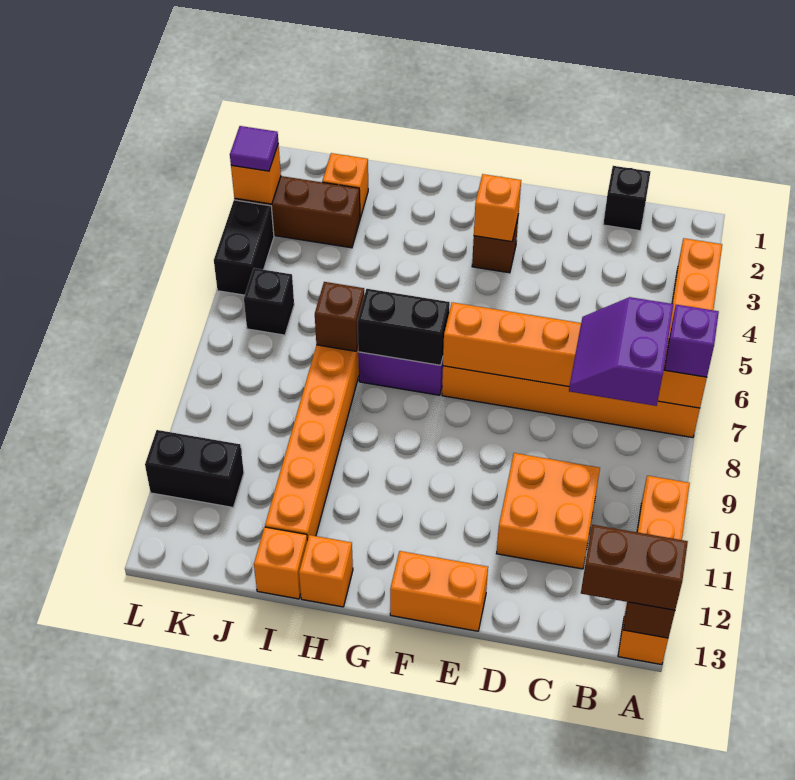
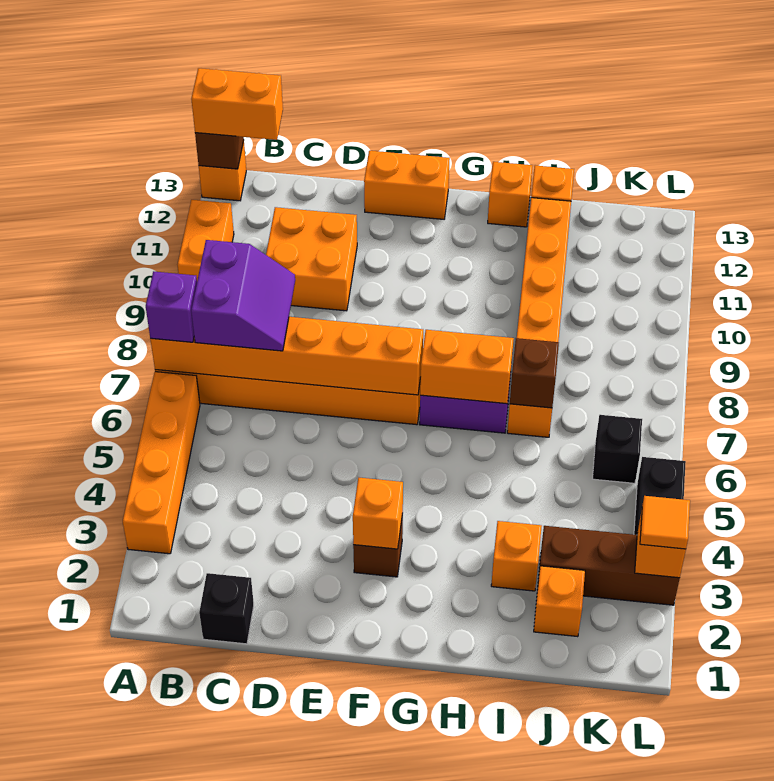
brown brick A13:B13 level 3 -> orange brick A13:B13 level 3
black brick G7:H7 level 2 -> orange brick G7:H7 level 2
none -> orange brick I3 level 1
black brick K11:L11 level 1 -> none
purple tile L3 level 3 -> orange tile L3 level 3

